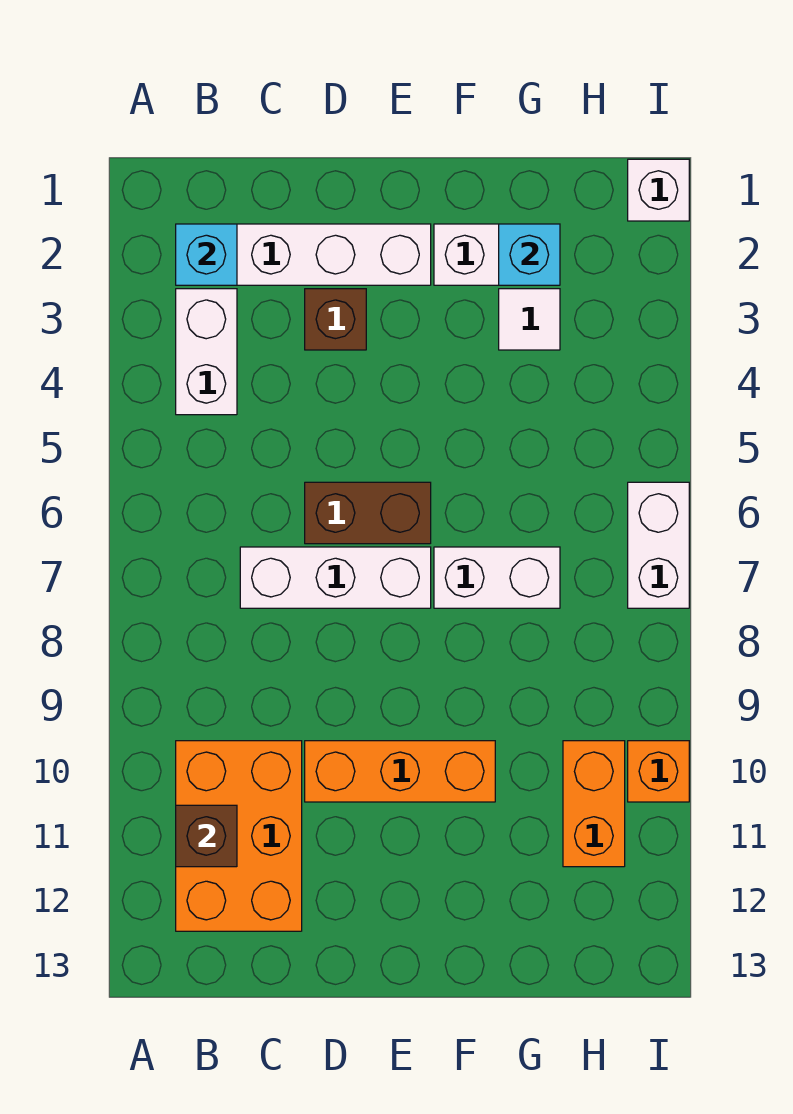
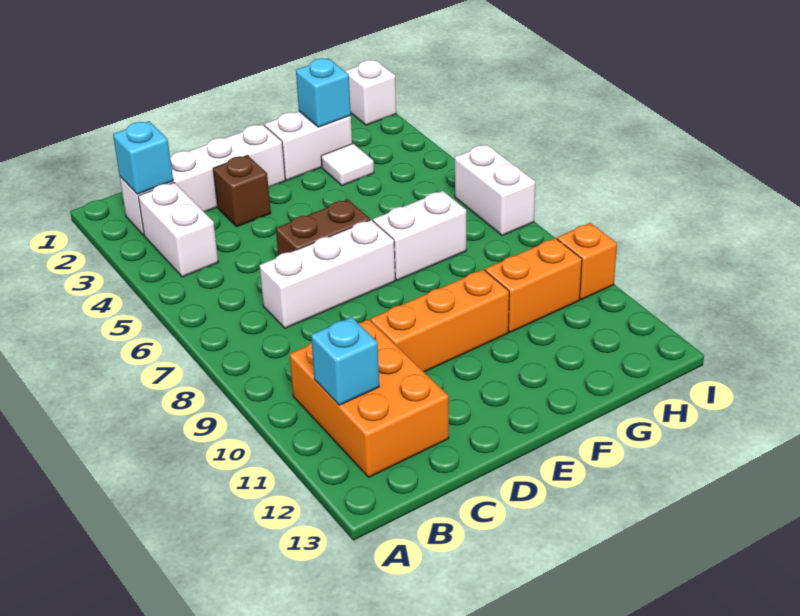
brown brick B11 level 2 -> cyan brick B11 level 2
orange brick H10:H11 level 1 -> orange brick G10:H10 level 1

